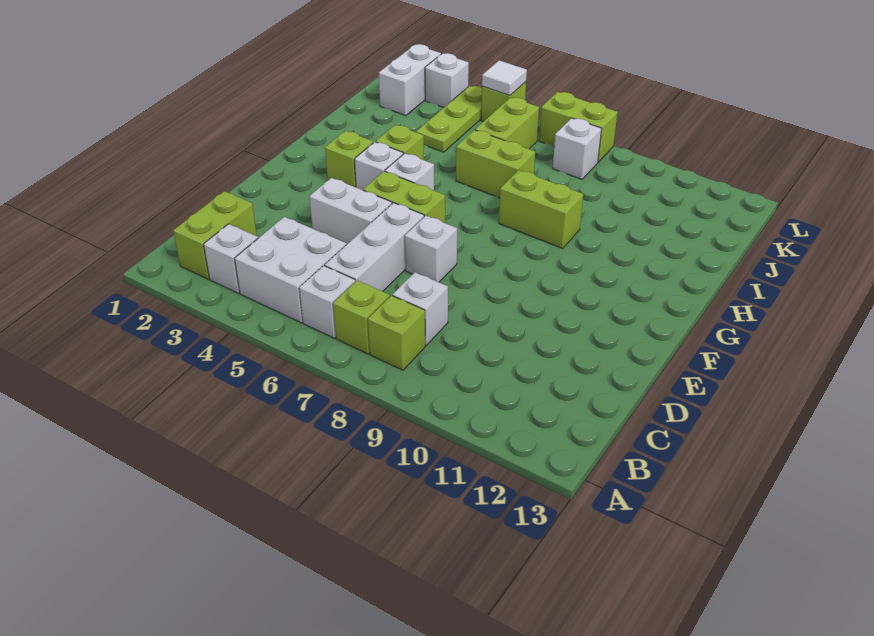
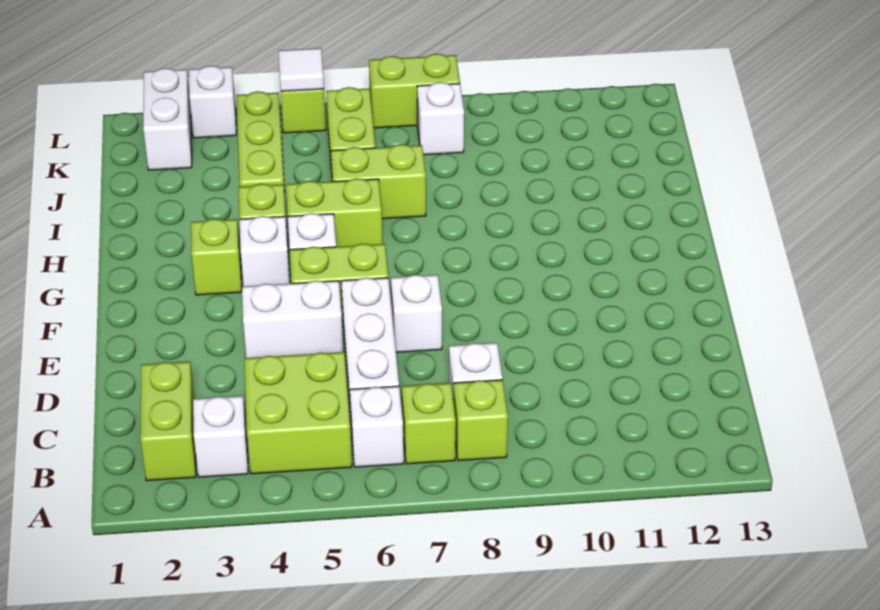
white brick B4:C5 level 1 -> lime brick B4:C5 level 1
lime brick H8:H9 level 1 -> lime brick H5:H6 level 1

